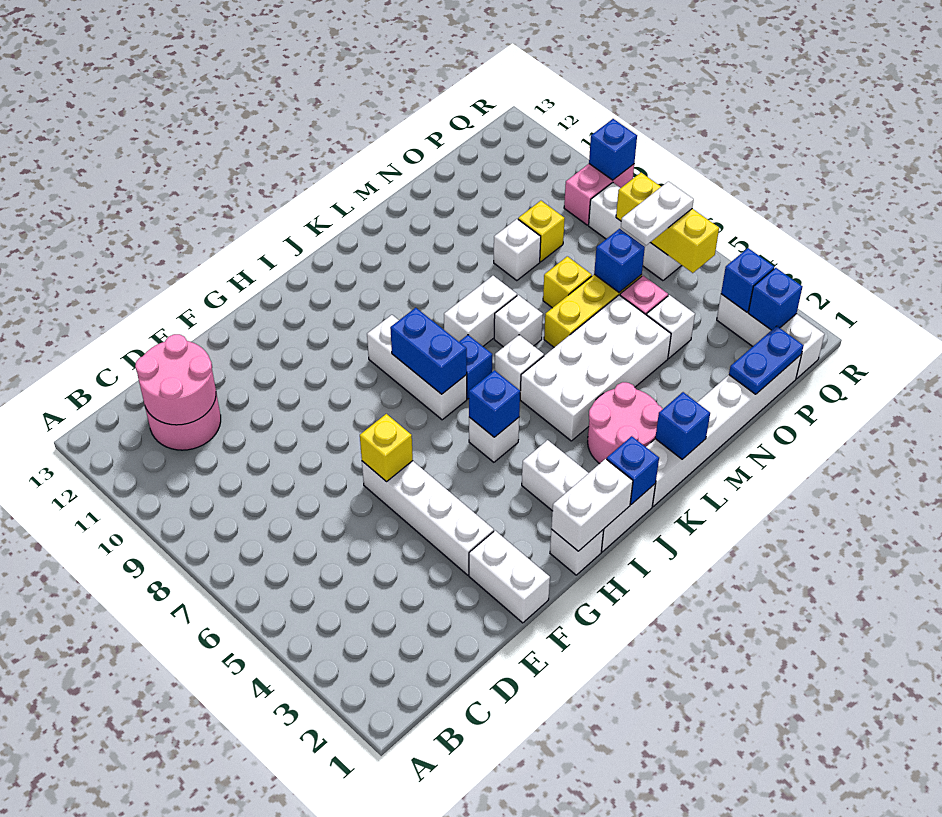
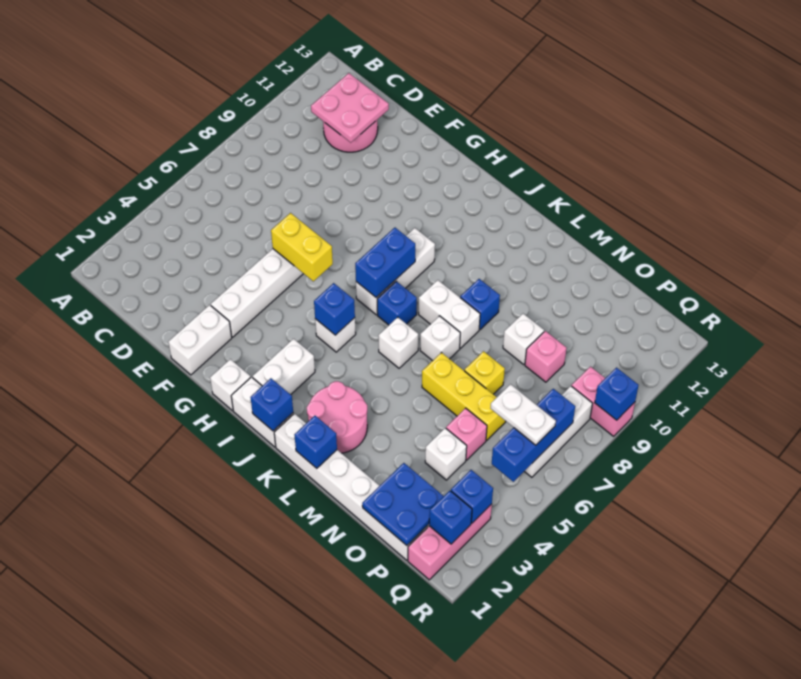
pink round brick C11:D12 level 2 -> pink plate C11:D12 level 2
yellow brick F6 level 2 -> yellow brick F6:G6 level 2
white brick H1:I1 level 2 -> none
white brick K4:N5 level 1 -> none
blue plate O1:P1 level 2 -> blue plate O1:P2 level 2
blue brick O6 level 2 -> blue brick L9 level 1
yellow brick O9 level 1 -> pink brick O9 level 1
white brick Q1:Q3 level 1 -> pink brick Q1:Q3 level 1
yellow brick Q5:Q7 level 2 -> blue brick Q5:Q7 level 2

